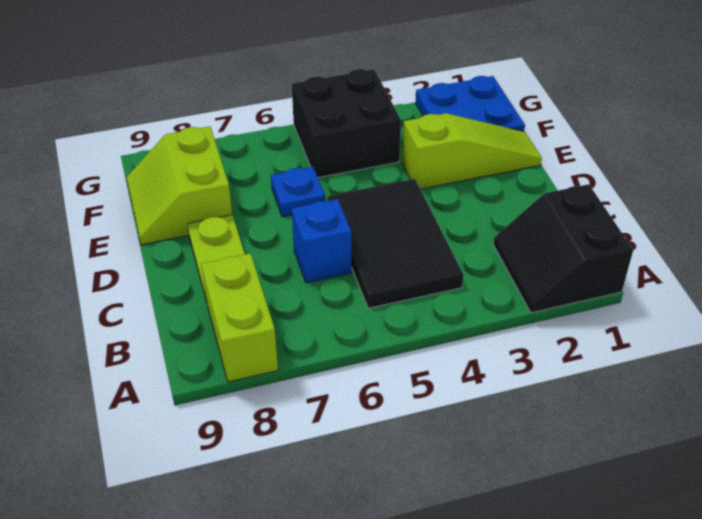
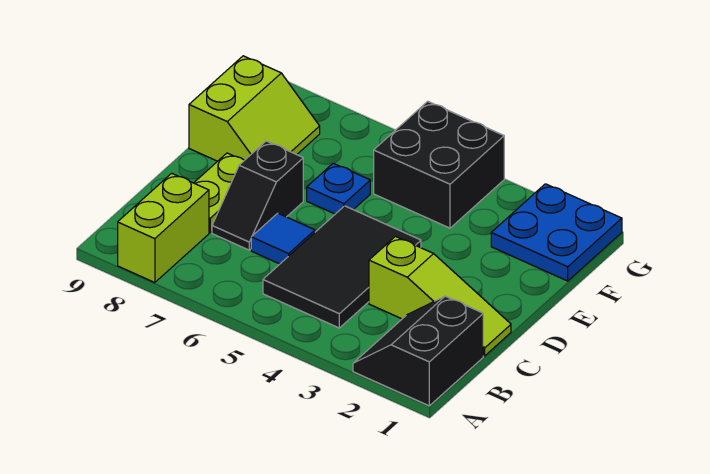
blue brick C6 level 1 -> blue tile C6 level 1
none -> black slope C7:D7 level 1 top D
lime slope E1:E3 level 1 top 3 -> lime slope C1:C3 level 1 top 3
lime slope E8:F9 level 1 top 8 -> lime slope E8:F9 level 1 top 9

